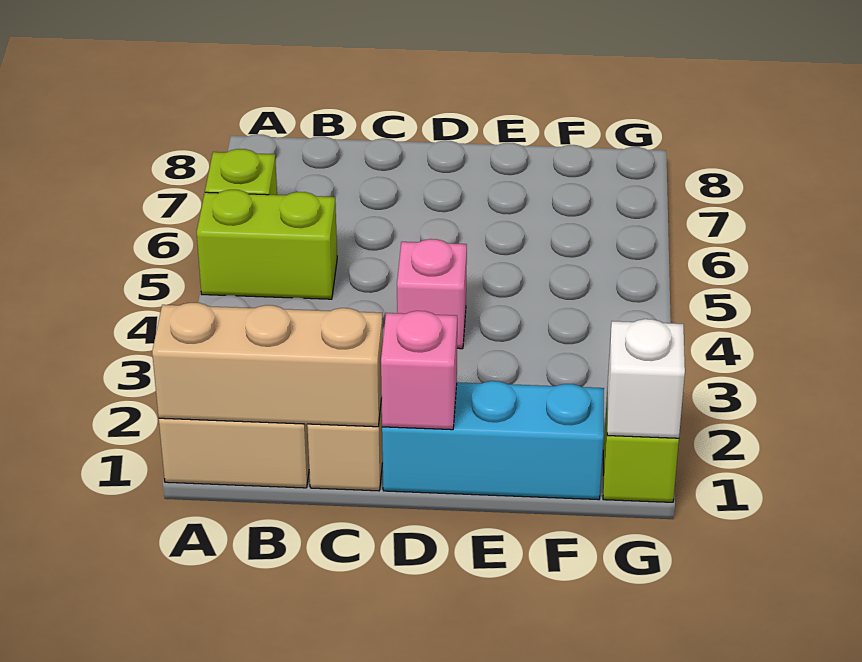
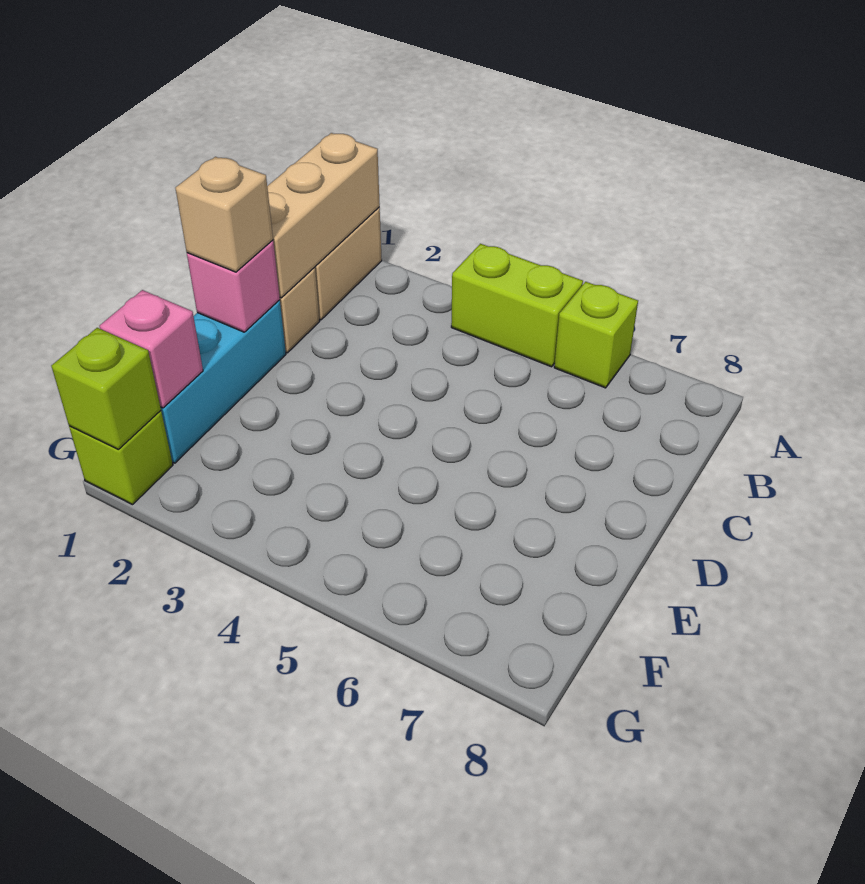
lime brick A5:B5 level 1 -> lime brick A4:A5 level 1
none -> tan brick D1 level 3
pink brick D4 level 1 -> pink brick F1 level 2
white brick G1 level 2 -> lime brick G1 level 2

